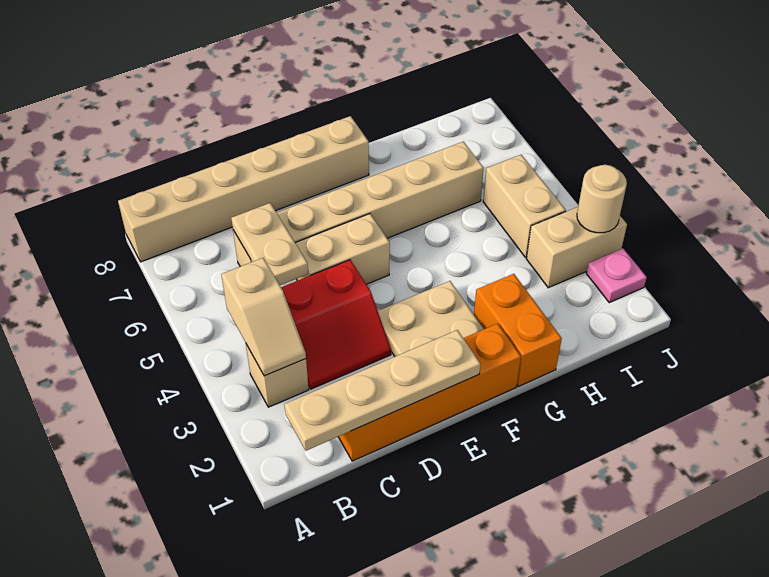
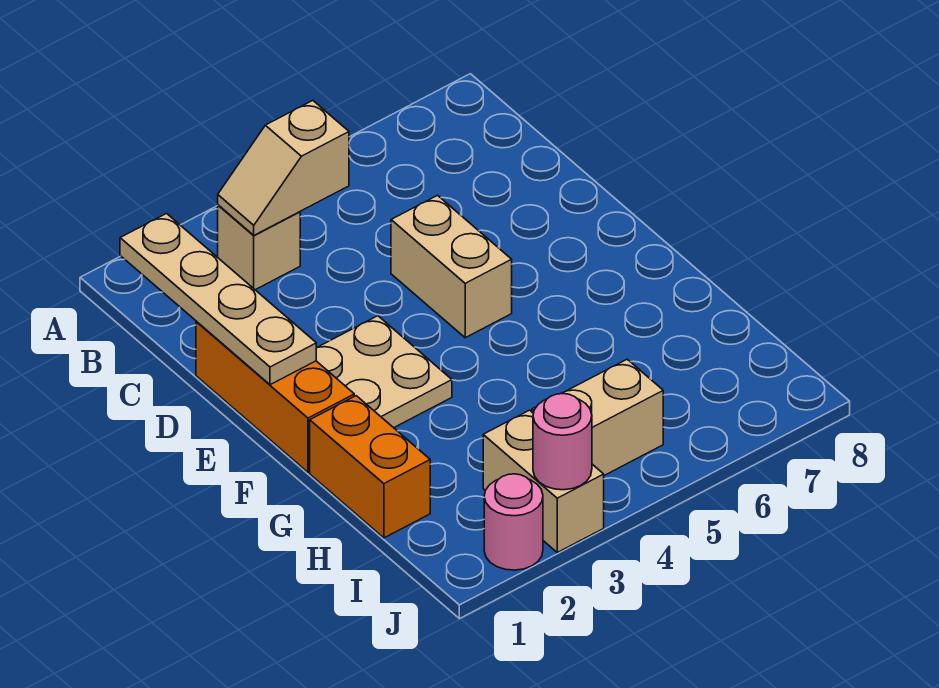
tan brick A8:F8 level 1 -> none
orange brick C1:F1 level 1 -> orange brick D1:F1 level 1
red slope C3:D4 level 1 top 4 -> none
tan plate C5:C6 level 2 -> none
tan brick C6:H6 level 1 -> none
orange brick G1:G2 level 1 -> orange brick G1:H1 level 1
pink plate J2 level 1 -> pink round brick J2 level 1
tan round brick J3 level 2 -> pink round brick J3 level 2

